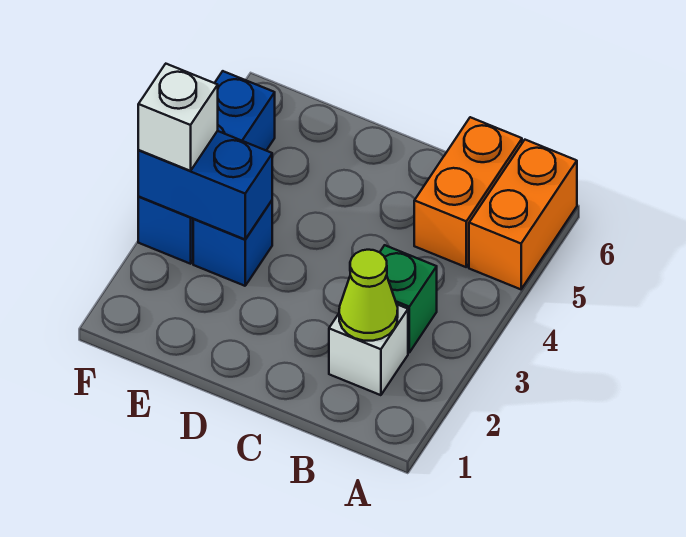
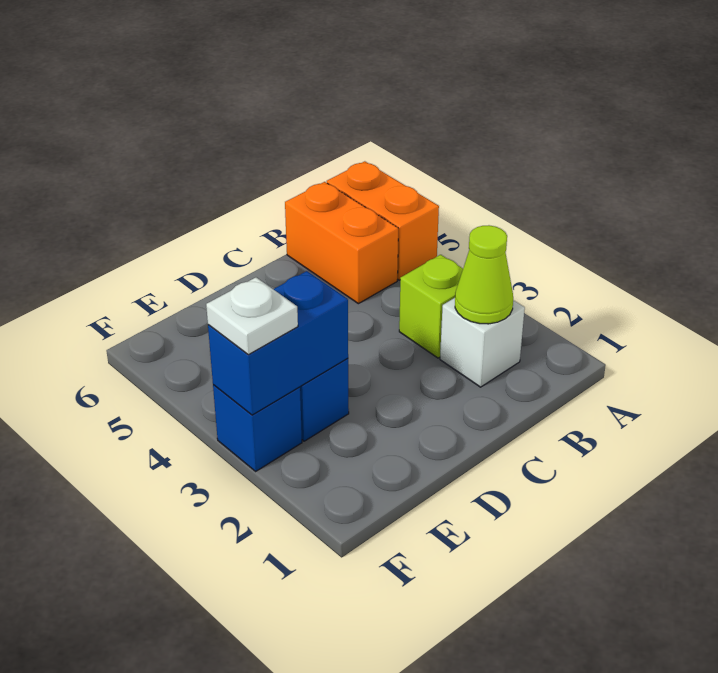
green brick B3 level 1 -> lime brick B3 level 1
blue brick F3:F5 level 1 -> blue brick F3 level 1
white brick F3 level 3 -> white plate F3 level 3

